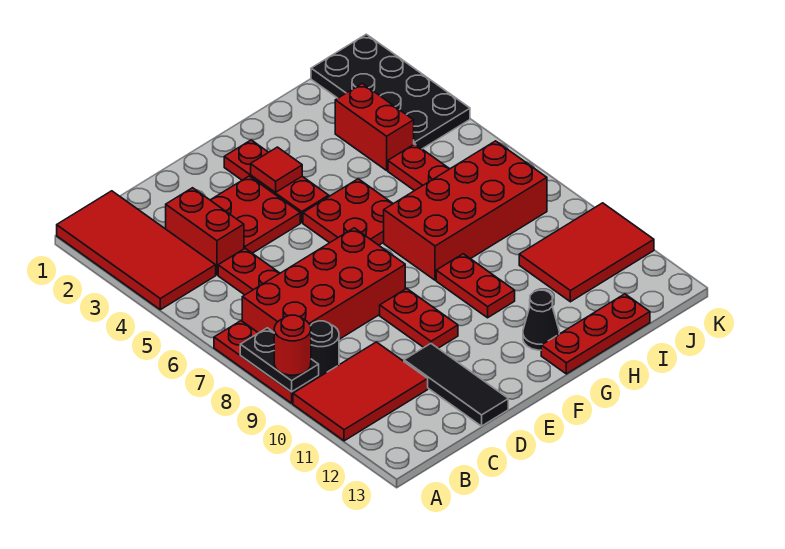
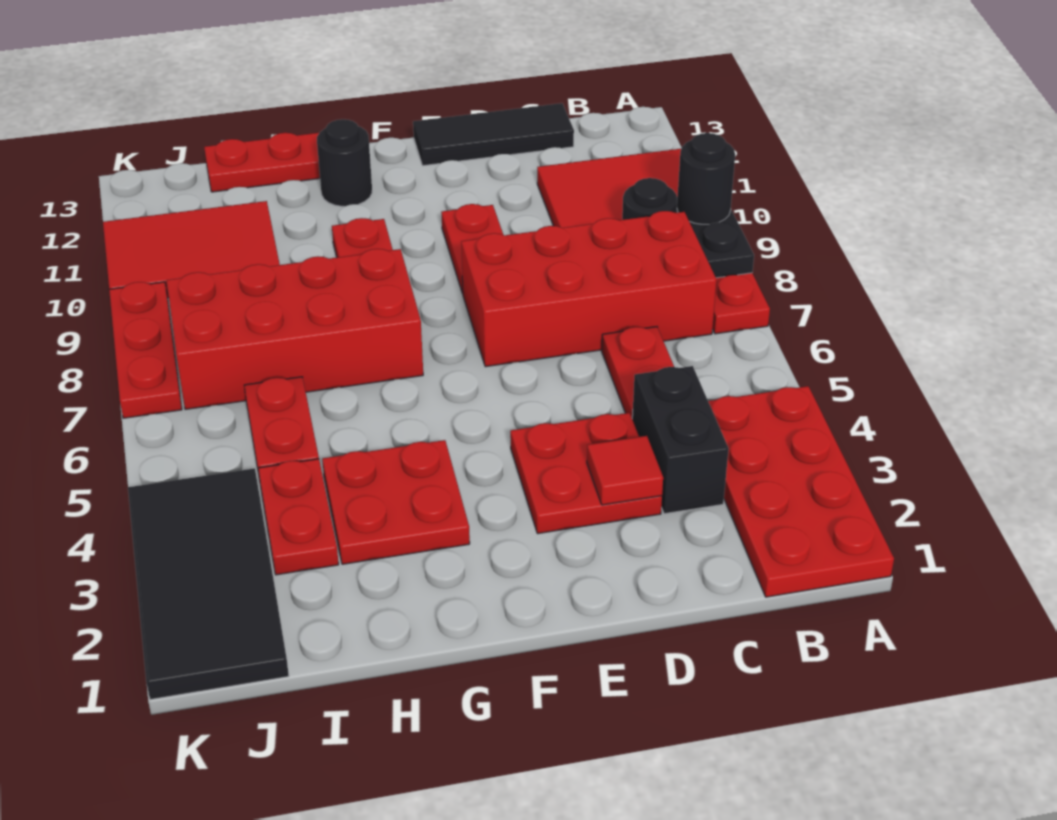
red tile A1:B4 level 1 -> red plate A1:B4 level 1
red round brick A9 level 3 -> black round brick A9 level 3
red brick C3:C4 level 1 -> black brick C3:C4 level 1
black tile D11:D13 level 1 -> black tile C13:E13 level 1
red plate F2:F4 level 1 -> red plate K7:K9 level 1
red tile F3 level 2 -> red tile D3 level 2
red plate F5:G6 level 1 -> red plate G3:H4 level 1
black cone G12 level 1 -> black round brick G12 level 1
red brick I3:I4 level 1 -> red plate I3:I4 level 1
black plate J1:K4 level 1 -> black tile J1:K4 level 1

